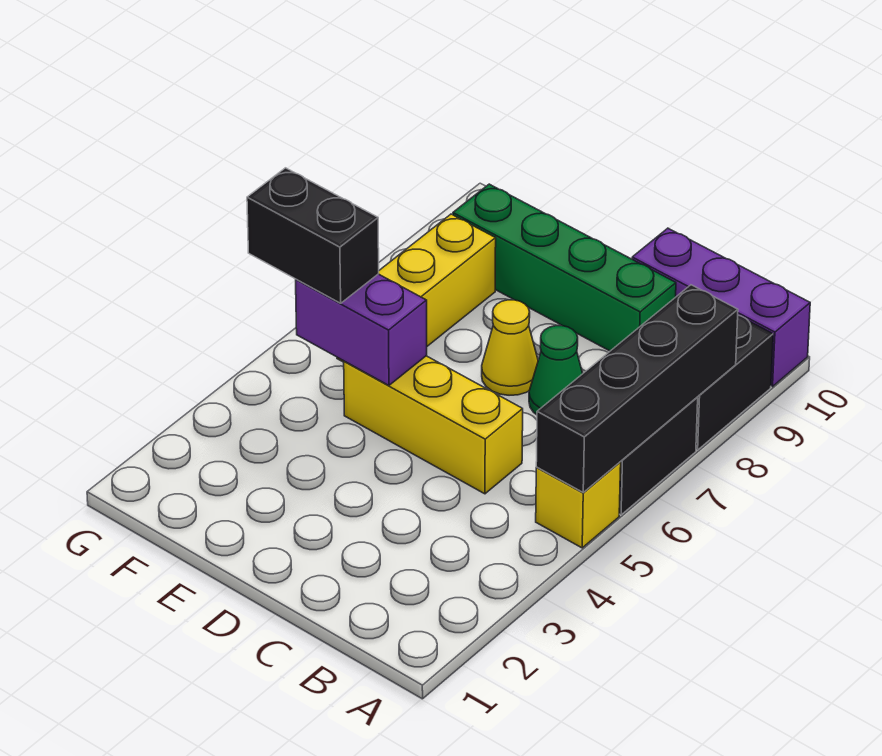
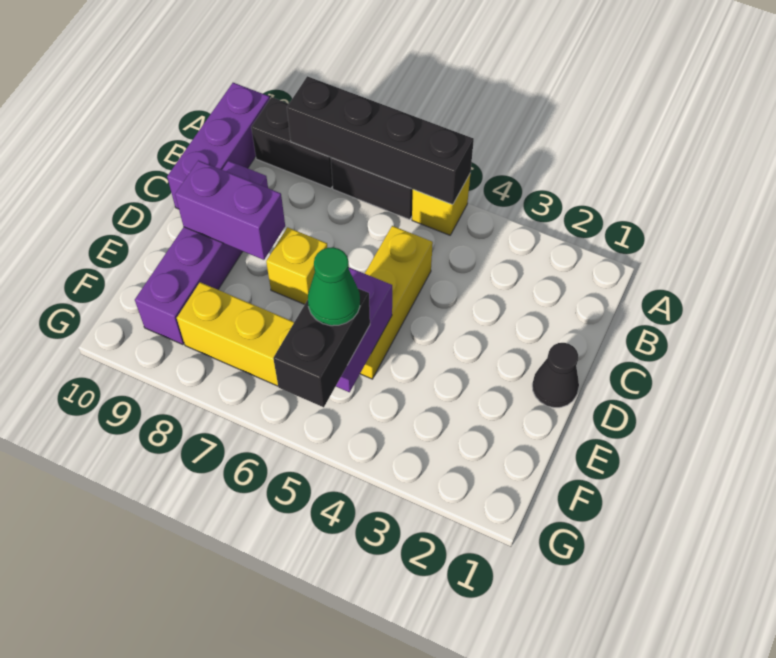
green cone C7 level 1 -> green cone F5 level 4
green brick C9:F9 level 1 -> purple brick C9:F9 level 1
none -> black cone D1 level 1
yellow cone D7 level 1 -> yellow brick D7 level 1
none -> purple brick D8:D9 level 2

